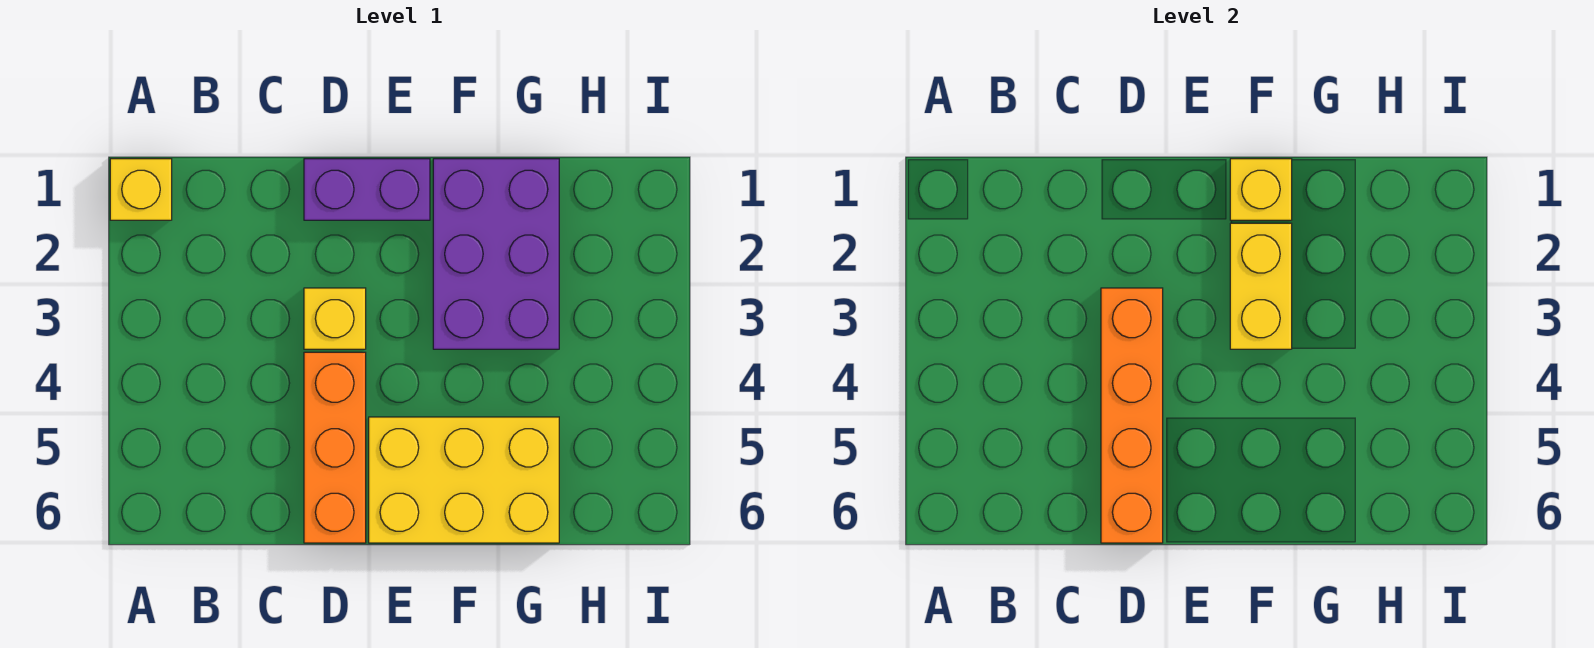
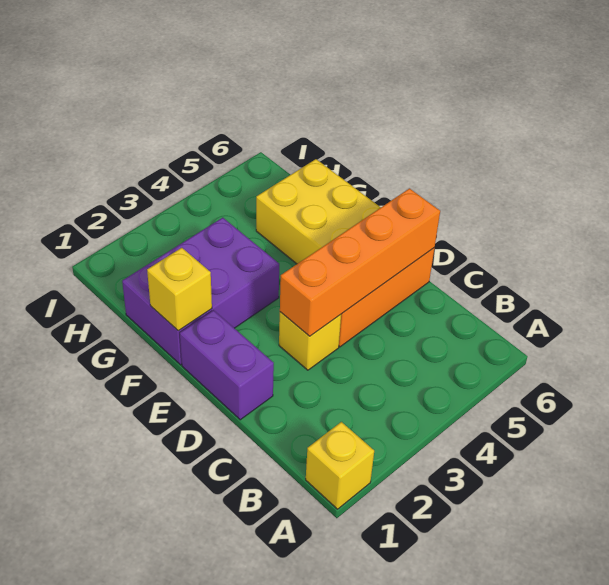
yellow brick F2:F3 level 2 -> none

